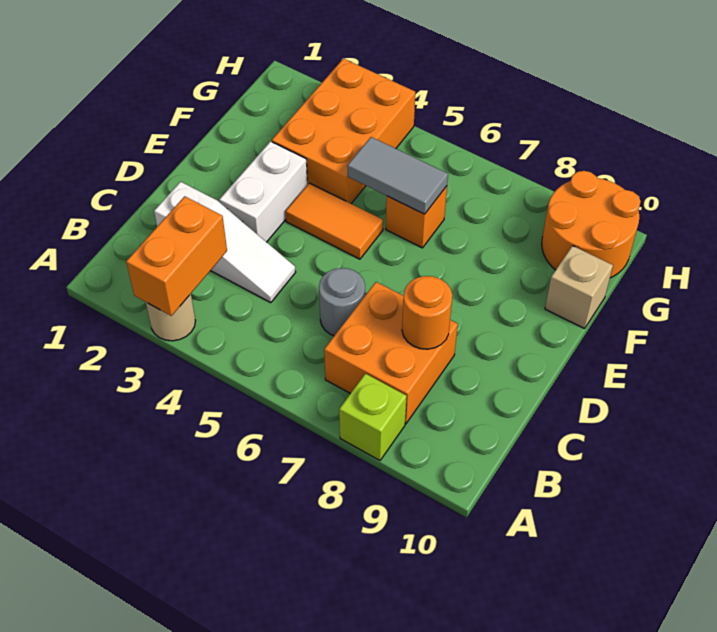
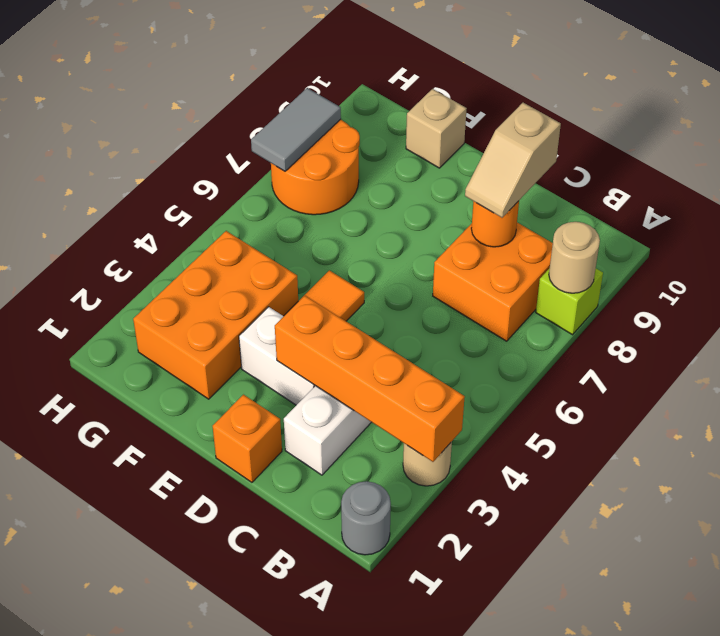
orange brick A3:B3 level 2 -> orange brick A3:D3 level 2
none -> tan round brick A8 level 2
grey round brick C6 level 1 -> grey round brick A1 level 1
none -> tan slope C8:C9 level 3 top 9
orange brick F3:H4 level 1 -> orange brick F2:G4 level 1
grey tile F5:F6 level 2 -> grey tile H7:H8 level 2
orange brick F6 level 1 -> orange brick D1 level 1
orange round brick G9:H10 level 1 -> orange round brick G7:H8 level 1

